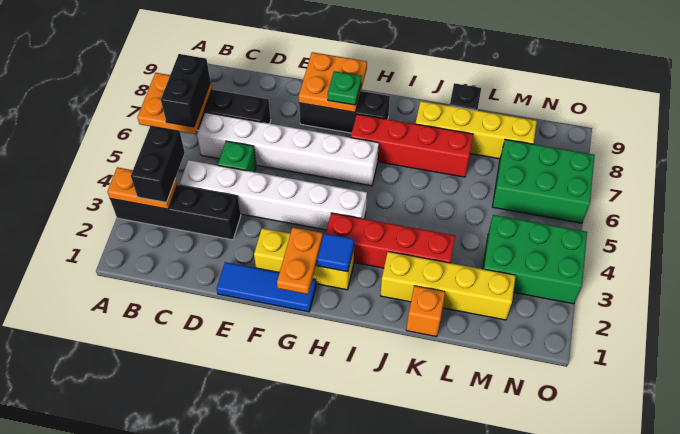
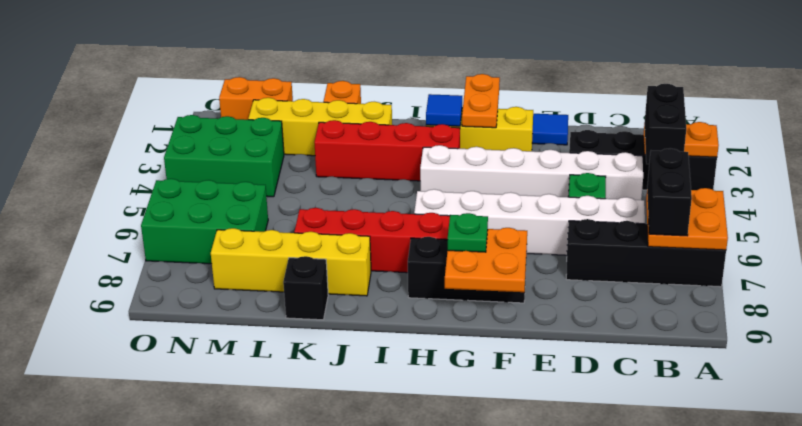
none -> orange brick M1:N1 level 1

